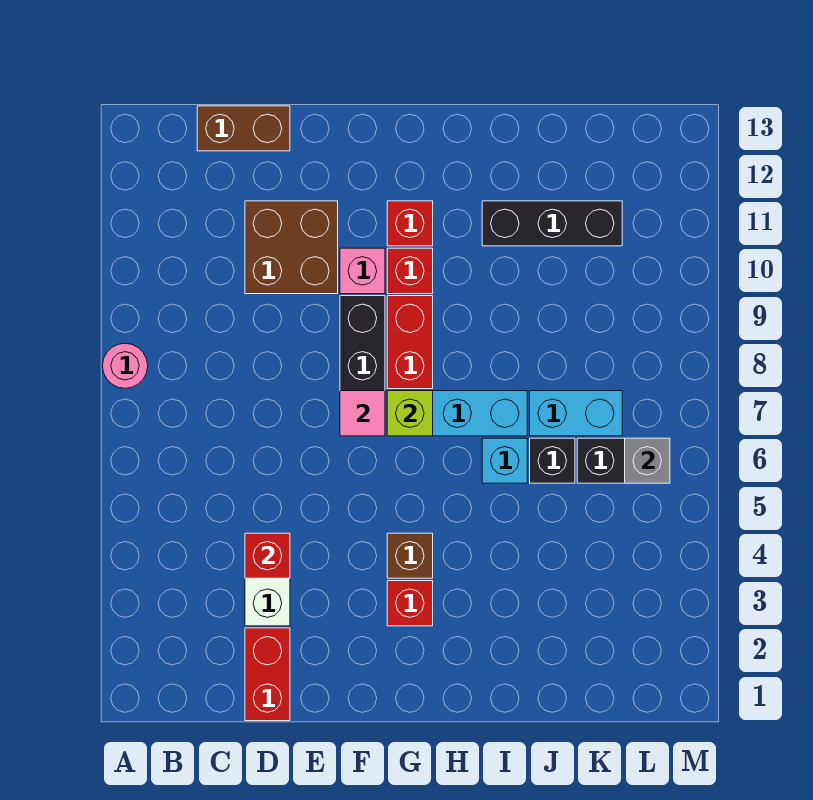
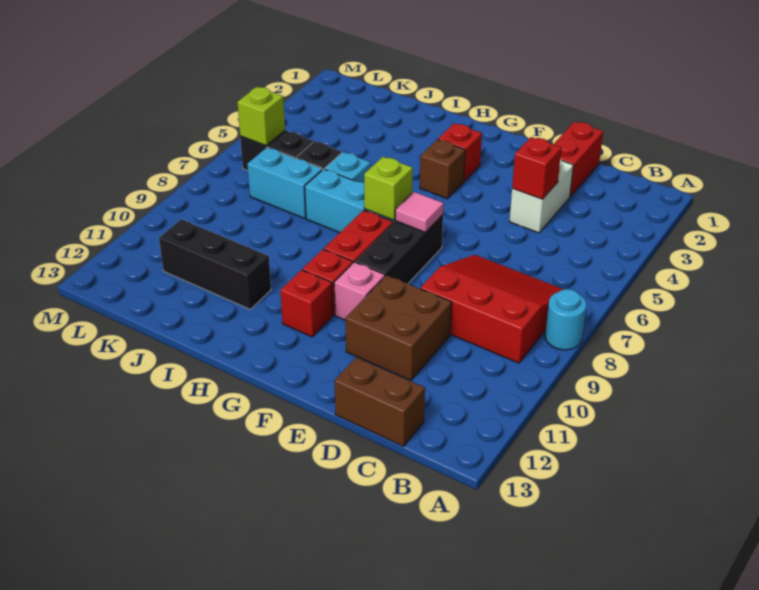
pink round brick A8 level 1 -> cyan round brick A8 level 1
none -> red slope B7:D9 level 1 top 9
grey brick L6 level 2 -> lime brick L6 level 2

